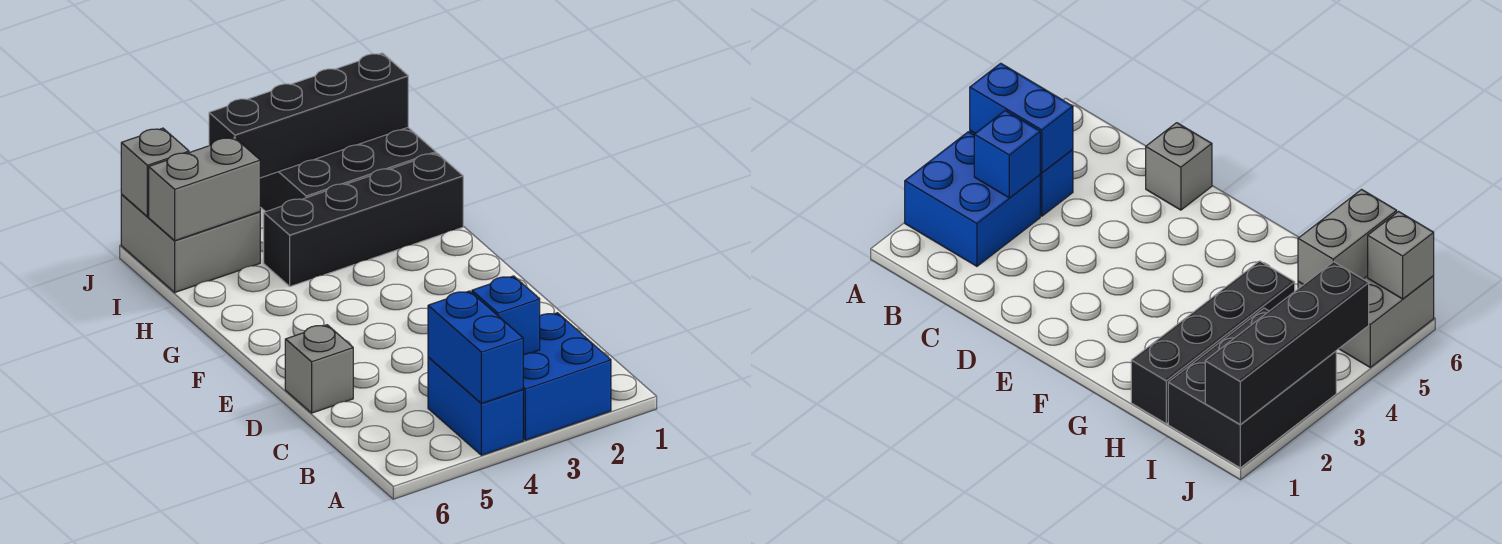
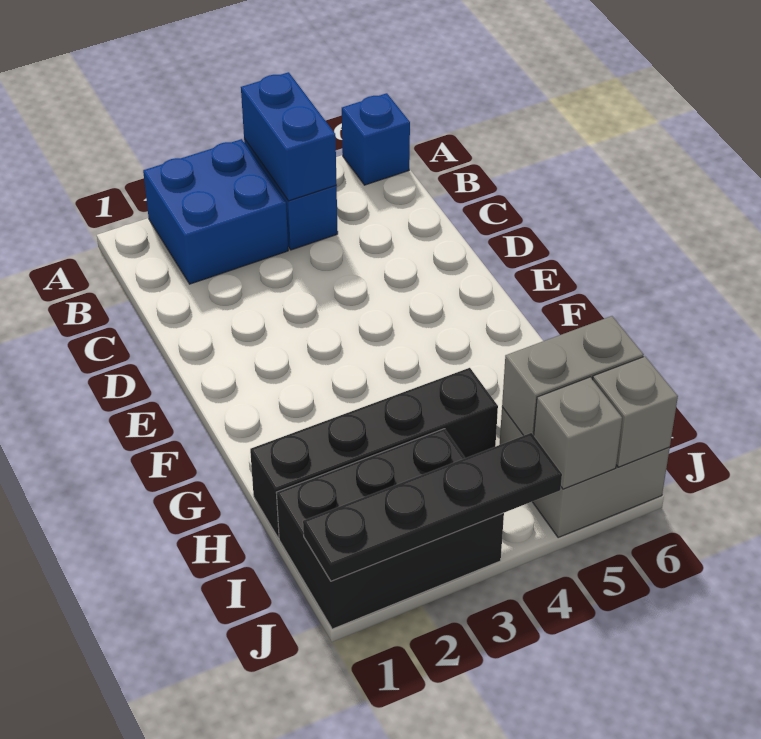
blue brick B3 level 2 -> blue brick A6 level 1
grey brick D6 level 1 -> grey brick J5 level 2
black brick J1:J4 level 2 -> black plate J1:J4 level 2

